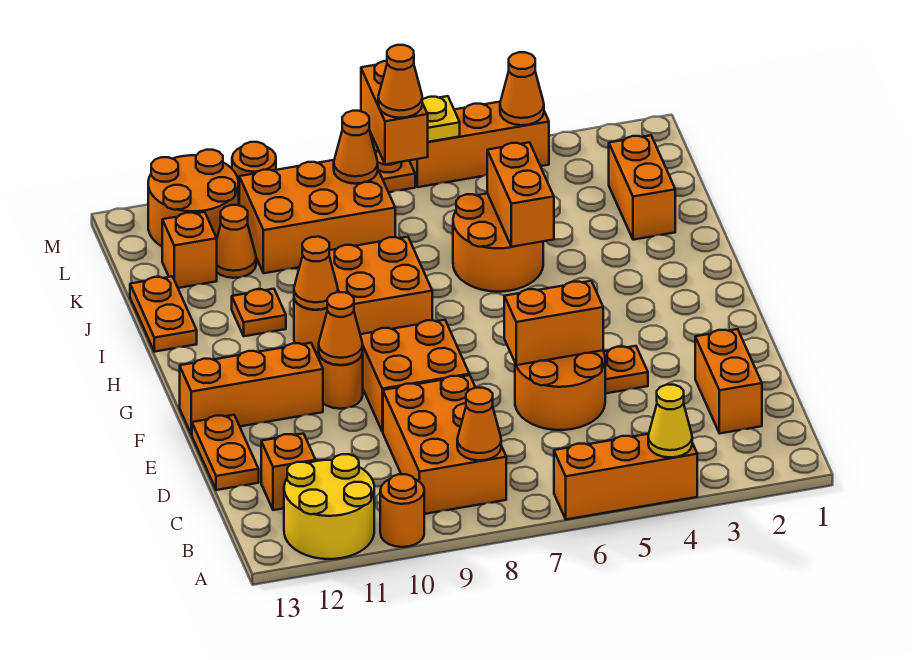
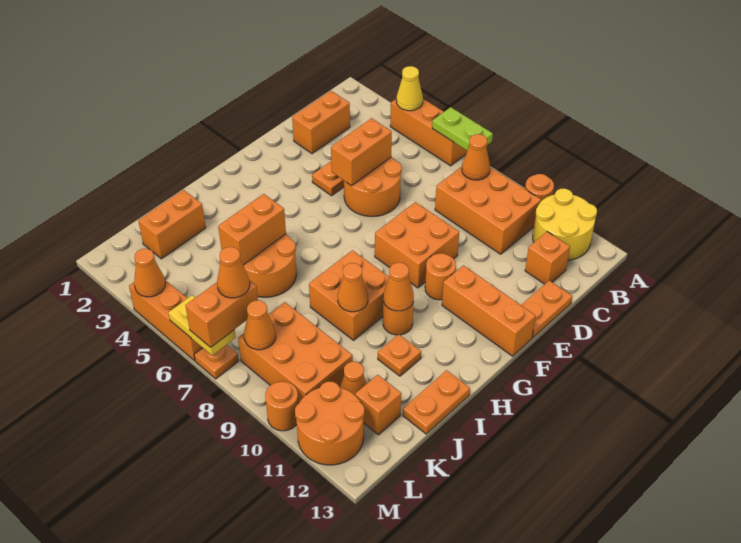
none -> lime plate A6:A7 level 2
orange brick B8:D9 level 1 -> orange brick B8:C10 level 1
orange brick E5:E6 level 2 -> orange brick D5:E5 level 2
orange cone F10 level 2 -> orange cone I9 level 2

